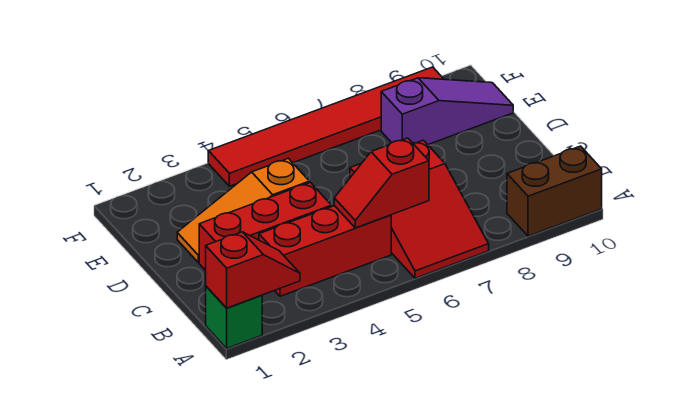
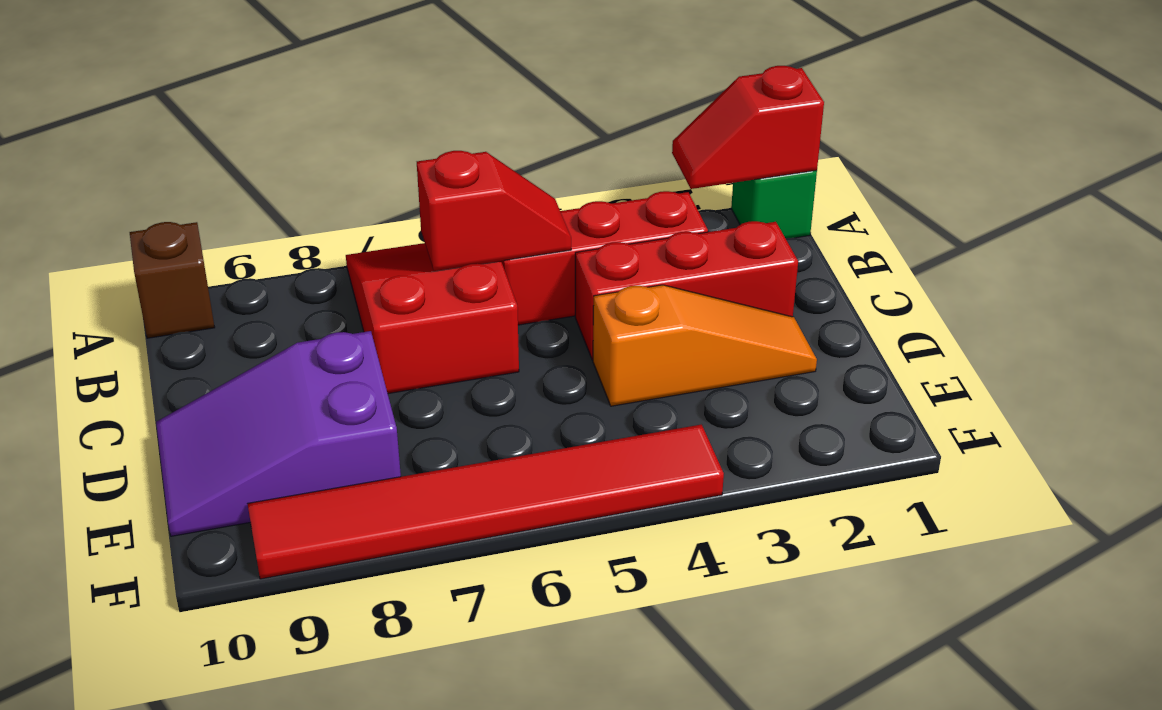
brown brick A9:A10 level 1 -> brown brick A10 level 1
purple slope E8:E10 level 1 top 8 -> purple slope D8:E10 level 1 top 8

